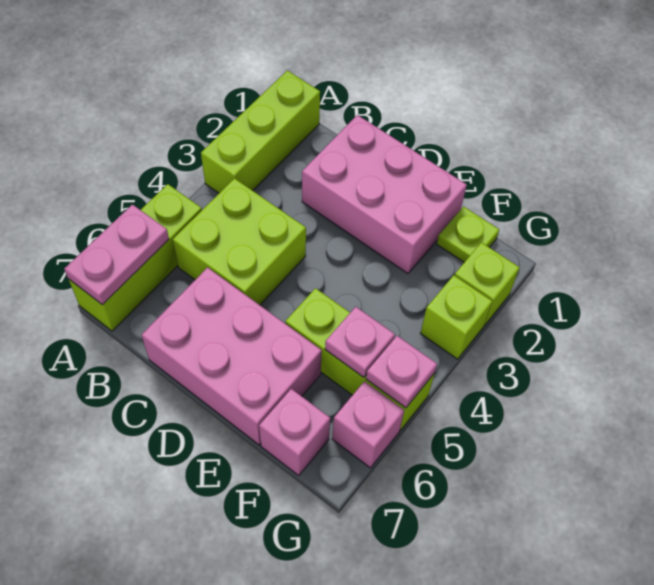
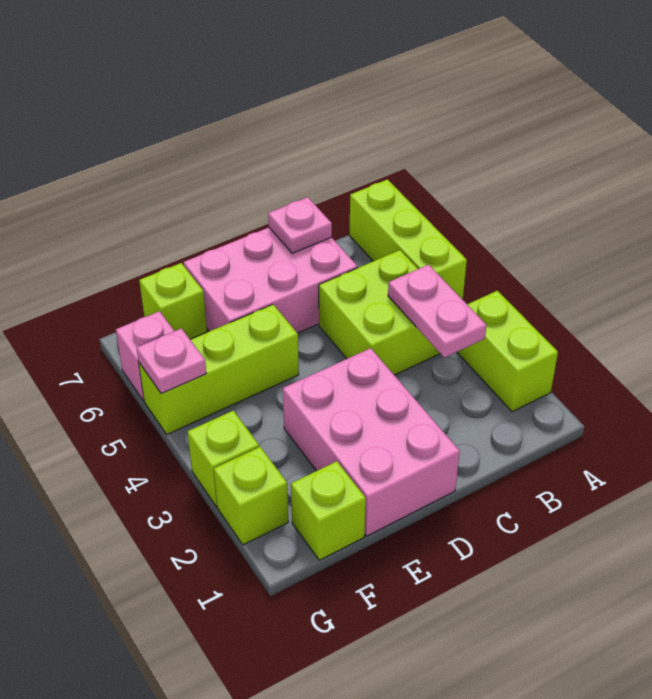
lime brick A1:A3 level 1 -> lime brick A2:A3 level 1
pink plate A6:A7 level 2 -> pink plate B3:B4 level 2
pink brick C1:E2 level 1 -> pink brick D1:E3 level 1
lime plate F1 level 1 -> lime brick F1 level 1
pink plate F5 level 2 -> pink plate C7 level 2
pink brick F7 level 1 -> lime brick F7 level 1

